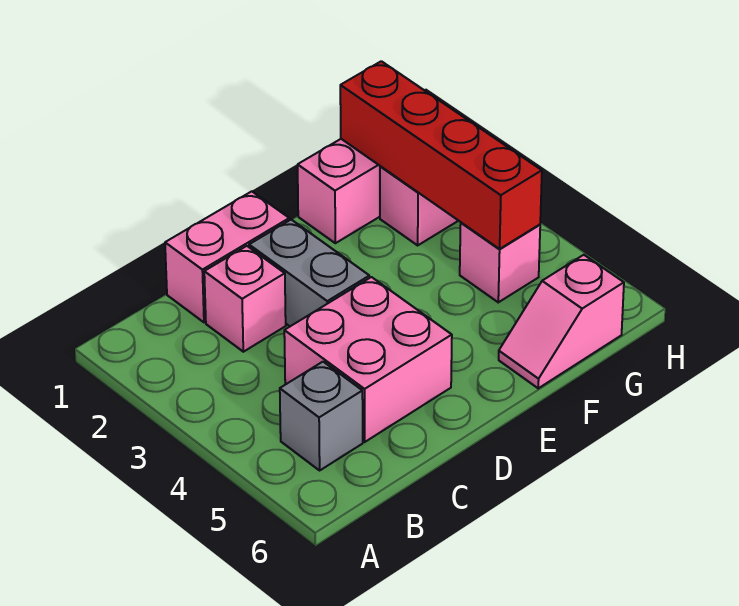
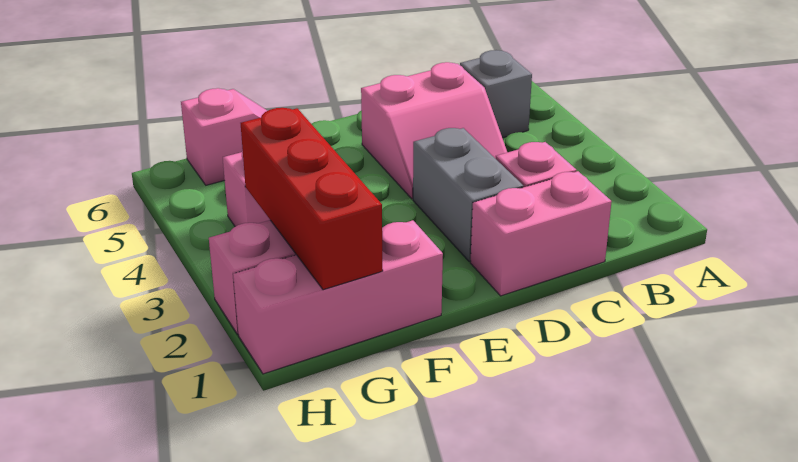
pink brick C4:D5 level 1 -> pink slope C4:D5 level 1 top 5
red brick G1:G4 level 2 -> red brick G1:G3 level 2

